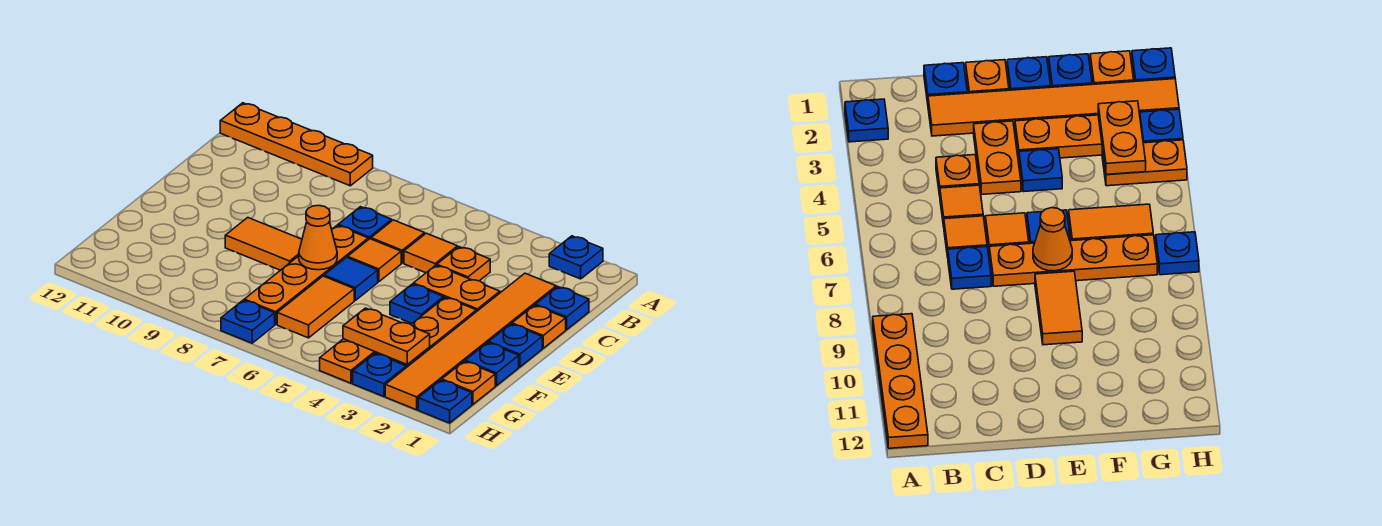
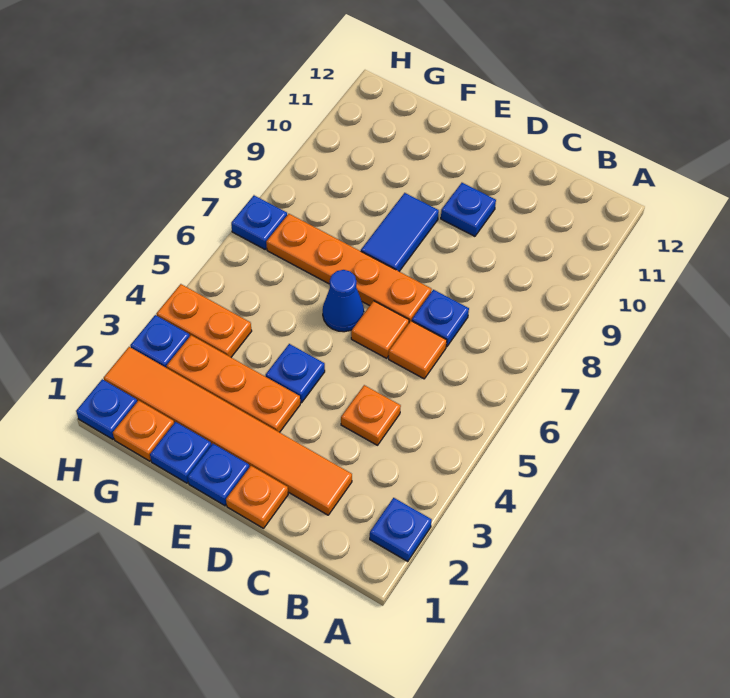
orange plate A9:A12 level 1 -> none
blue plate C1 level 1 -> blue plate D10 level 1
orange tile C5 level 1 -> none
orange plate D3:D4 level 1 -> none
blue tile E6 level 1 -> blue cone E6 level 1
orange cone E7 level 2 -> none
orange tile E8:E9 level 1 -> blue tile E8:E9 level 1
orange tile F6:G6 level 1 -> none
orange plate G3:G4 level 2 -> none

